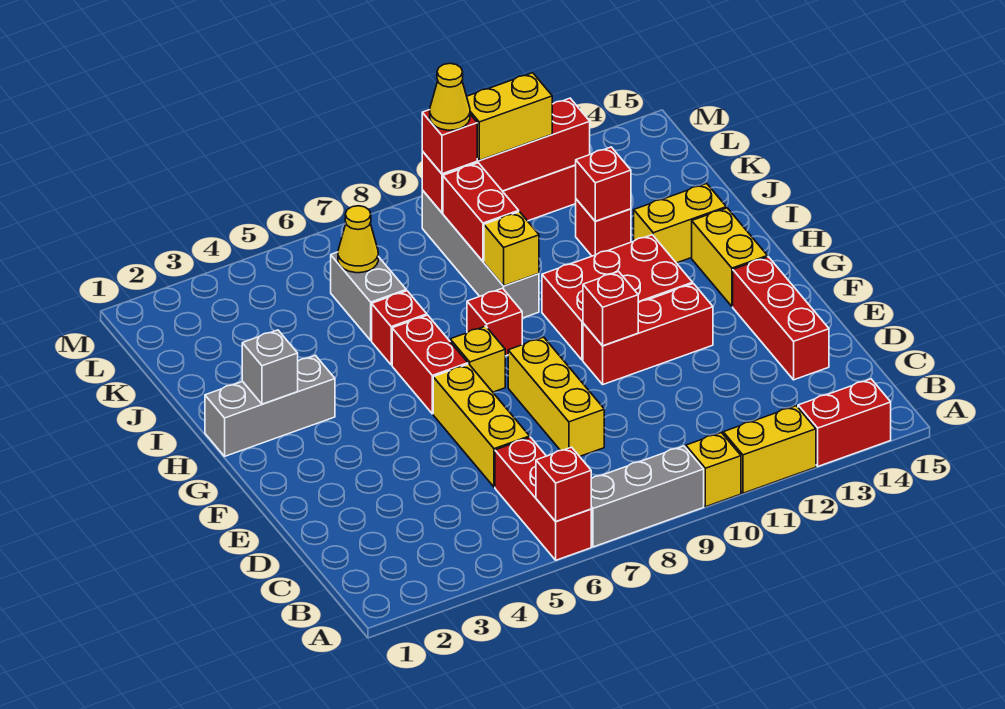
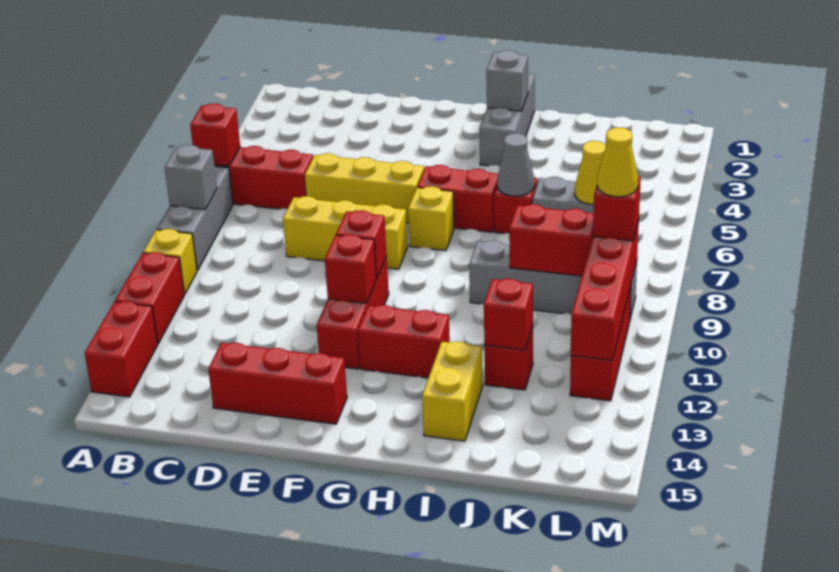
none -> grey brick A8 level 2
yellow brick A11:A12 level 1 -> red brick A11:A12 level 1
red brick G10:H12 level 1 -> red brick G12:H12 level 1
yellow brick G14:H14 level 1 -> none
red brick H8 level 1 -> red brick F11 level 2
none -> grey cone I6 level 2
yellow brick I9 level 2 -> none
yellow brick L10:L11 level 3 -> none

